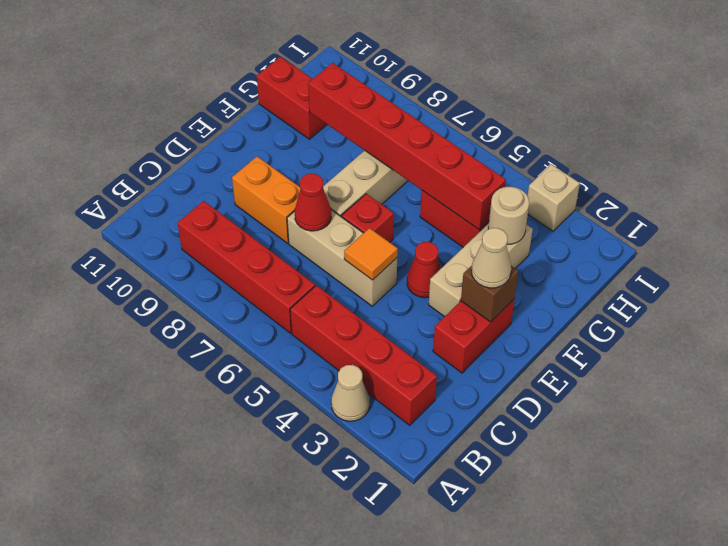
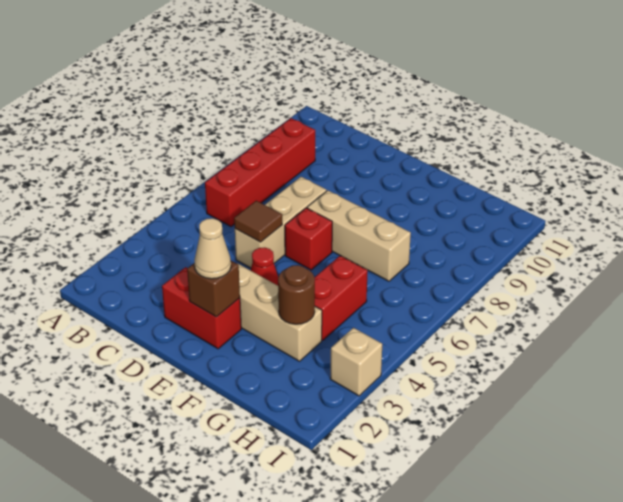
tan cone A3 level 1 -> none
red brick B2:B5 level 1 -> none
orange tile D5 level 2 -> brown tile D5 level 2
red cone D7 level 2 -> none
orange brick D8:D9 level 1 -> none
tan round brick G3 level 2 -> brown round brick G3 level 2
red brick G4:G9 level 2 -> none
red brick G10:G11 level 1 -> none

